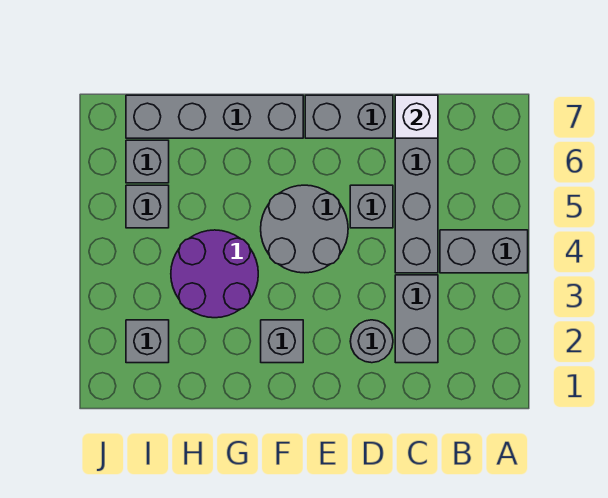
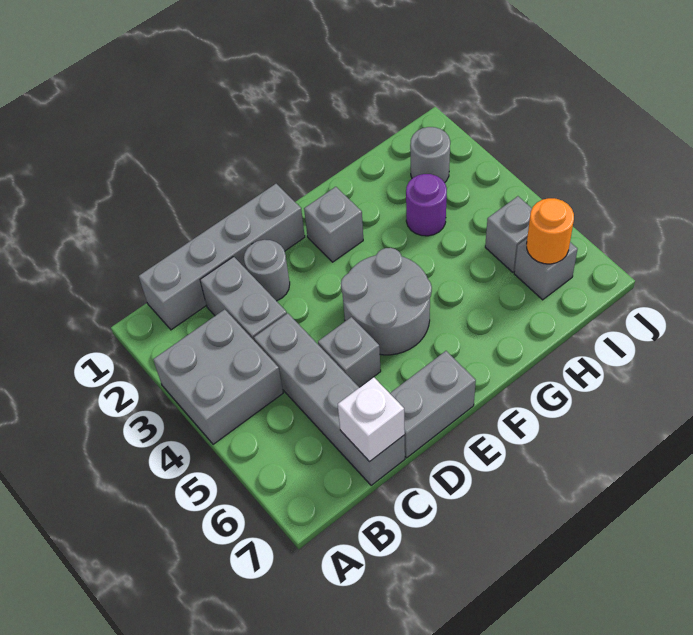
grey brick A4:B4 level 1 -> grey brick A3:B4 level 1
grey brick F7:I7 level 1 -> grey brick B1:E1 level 1
purple round brick G3:H4 level 1 -> purple round brick H3 level 1
grey brick I2 level 1 -> grey round brick I2 level 1
none -> orange round brick I6 level 2

